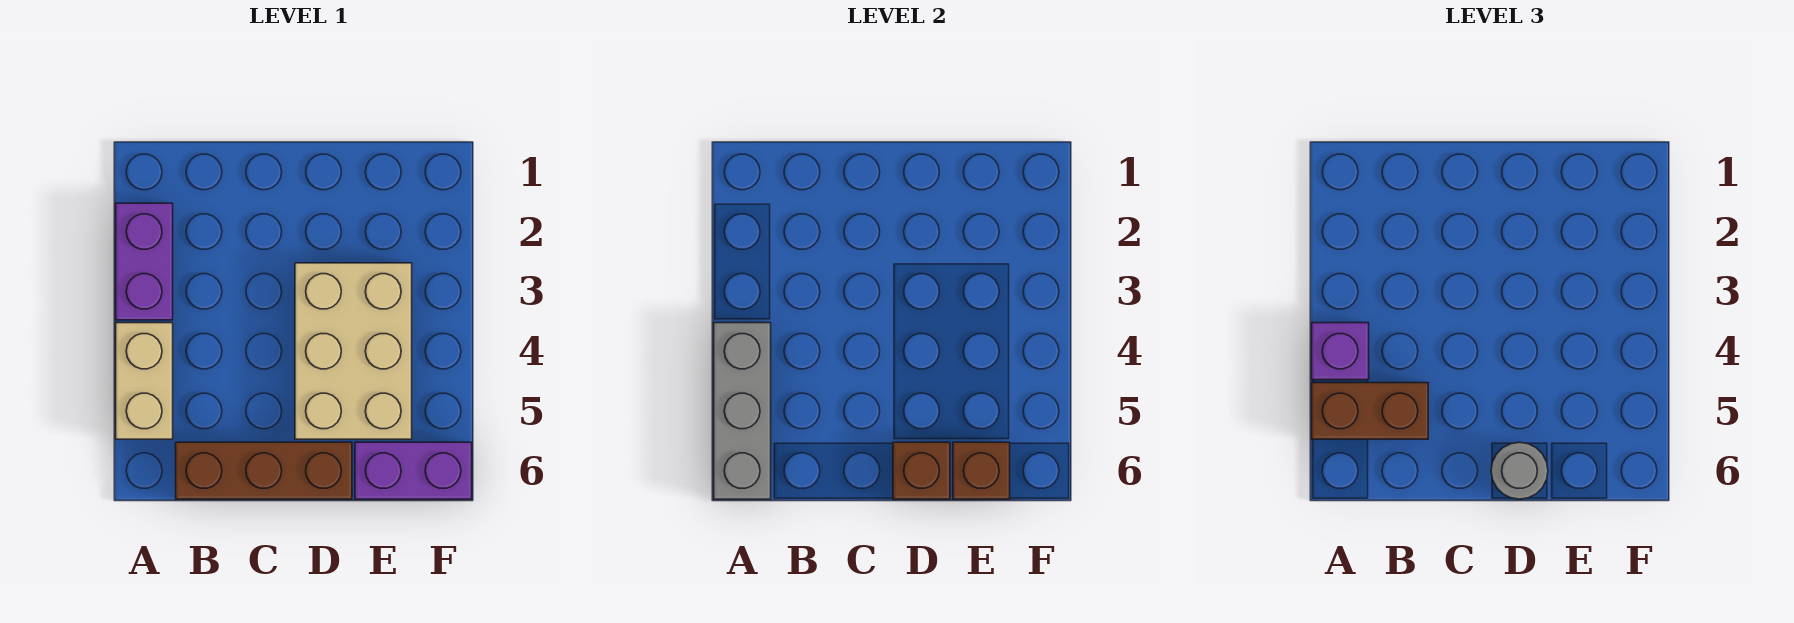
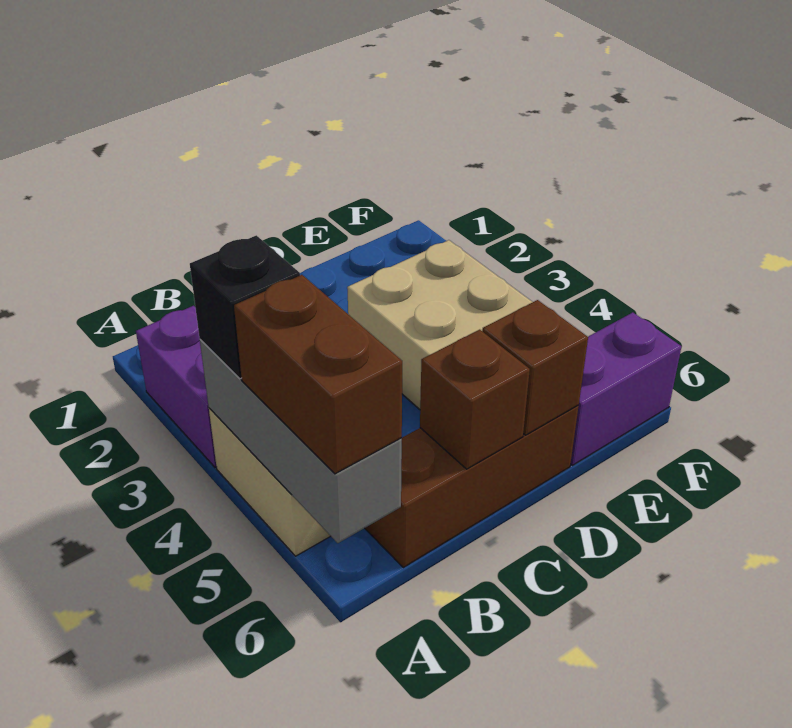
purple brick A4 level 3 -> black brick A4 level 3
brown brick A5:B5 level 3 -> brown brick A5:A6 level 3
grey round brick D6 level 3 -> none
brown brick E6 level 2 -> brown brick C6 level 2

